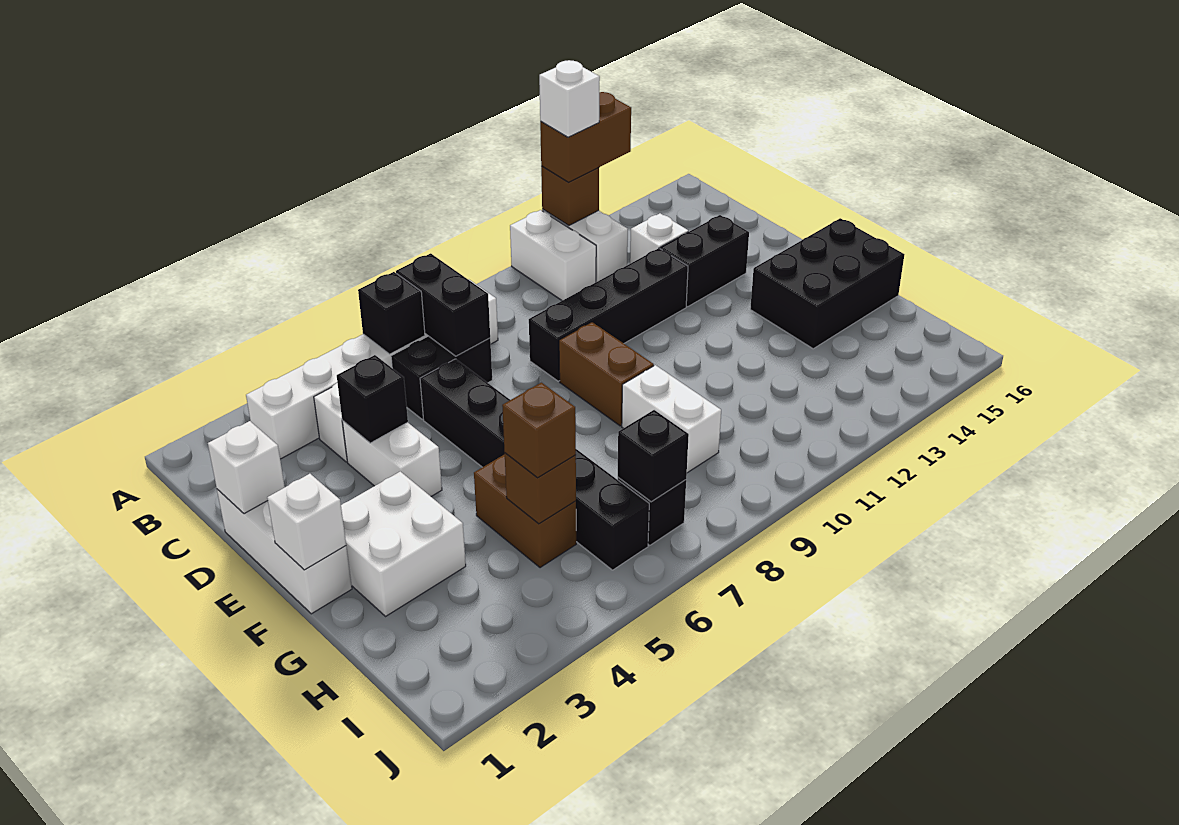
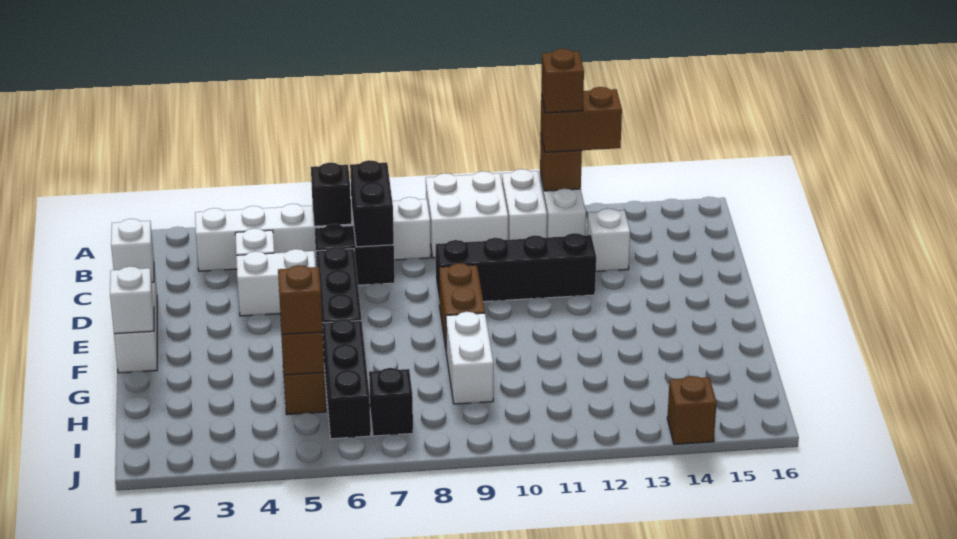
white brick A12 level 4 -> brown brick A12 level 4
white brick D4:E4 level 1 -> white brick D4:D5 level 1
black brick D4 level 2 -> none
black brick D13:D14 level 1 -> none
white brick F2:G3 level 1 -> white brick A9:B10 level 1
black brick F14:G16 level 1 -> none
black brick I7 level 2 -> none
none -> brown brick J14 level 1

